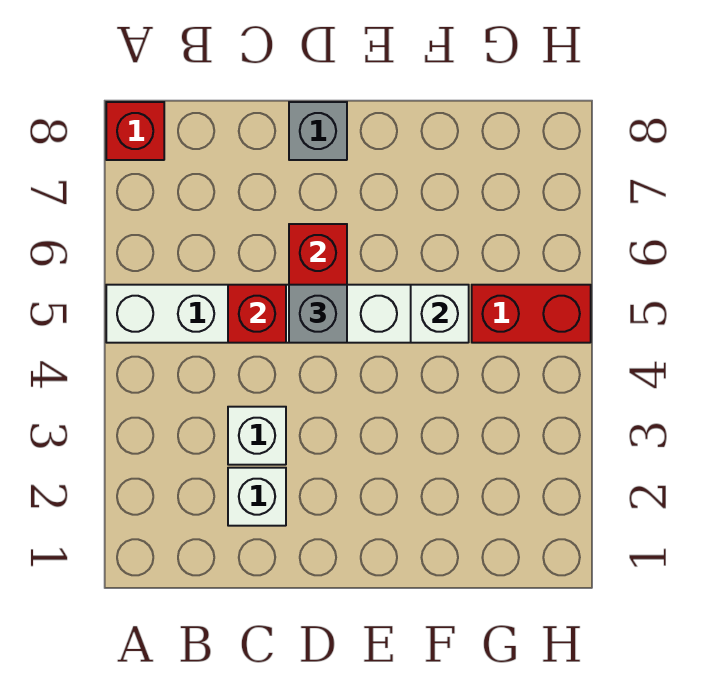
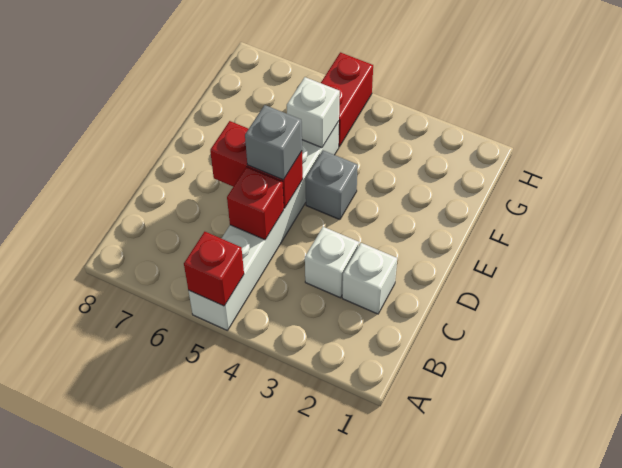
red brick A8 level 1 -> red brick A5 level 2
grey brick D8 level 1 -> grey brick E4 level 1

